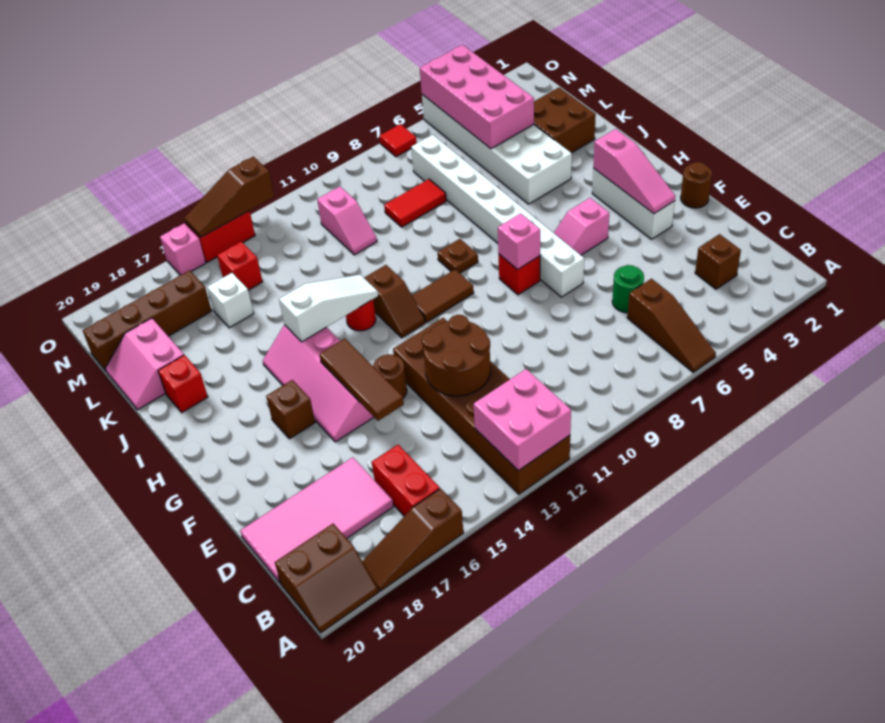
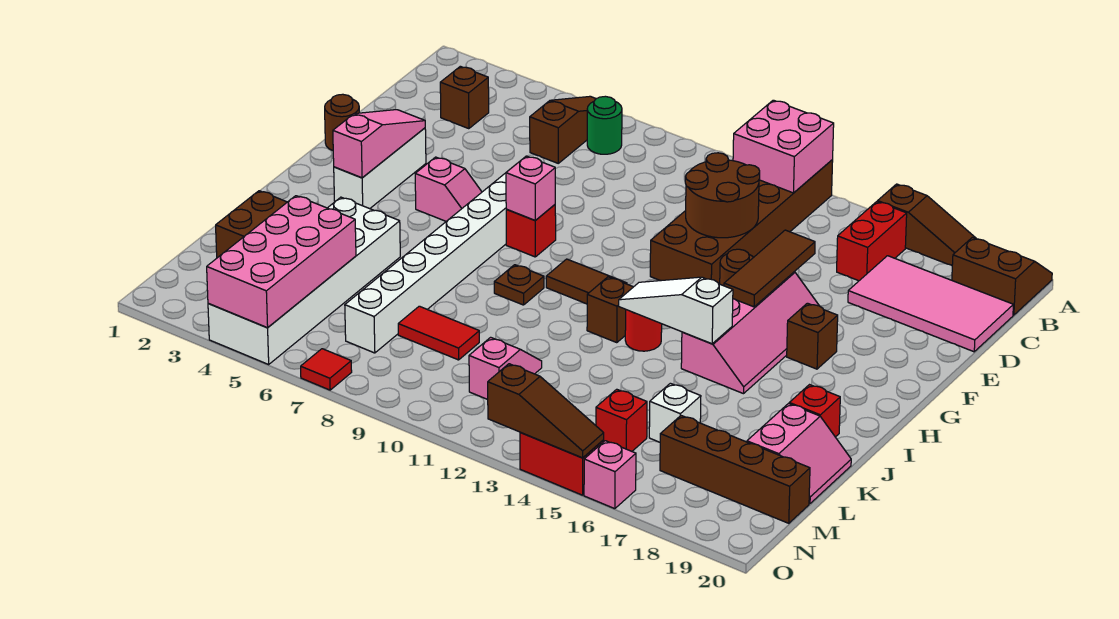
green round brick D6 level 1 -> green round brick B7 level 1

